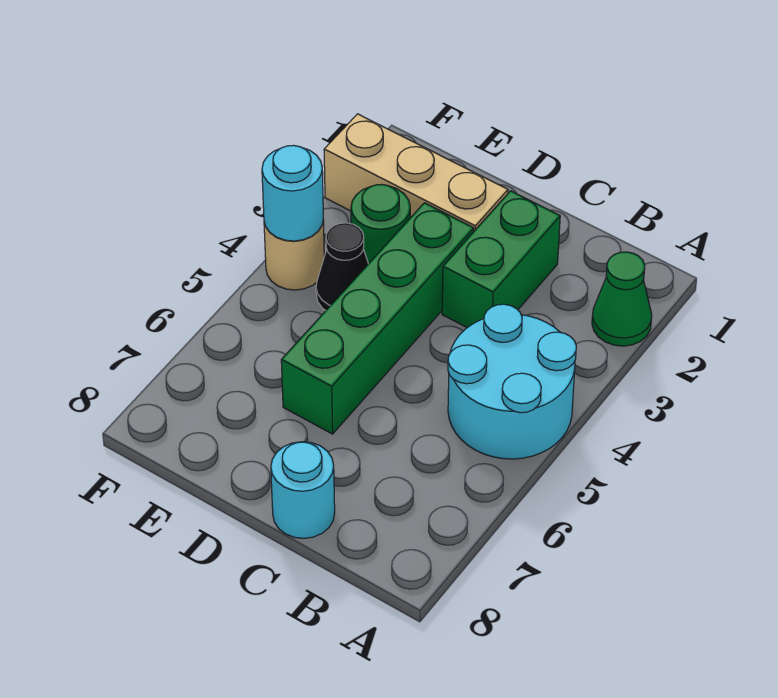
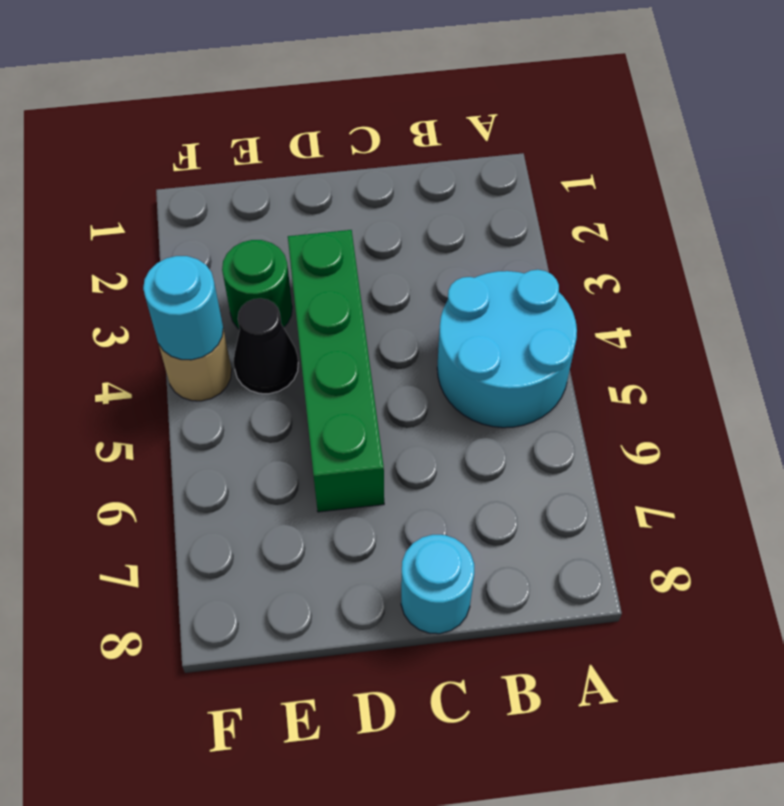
green cone A2 level 1 -> none
green brick C2:C3 level 1 -> none
tan brick D2:F2 level 1 -> none

